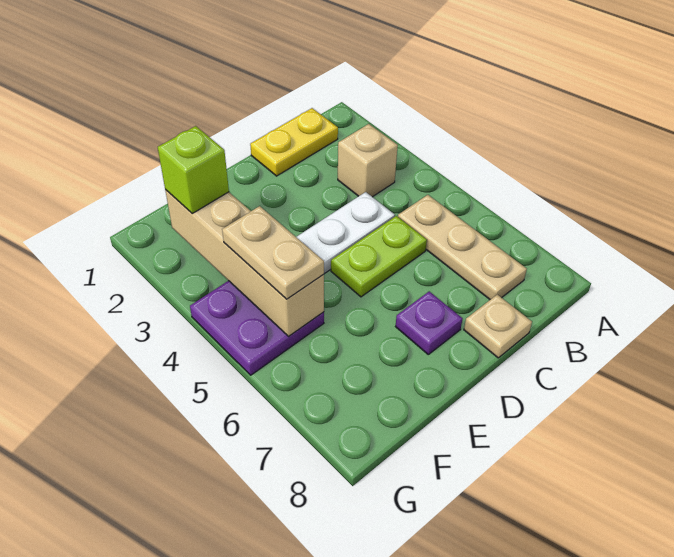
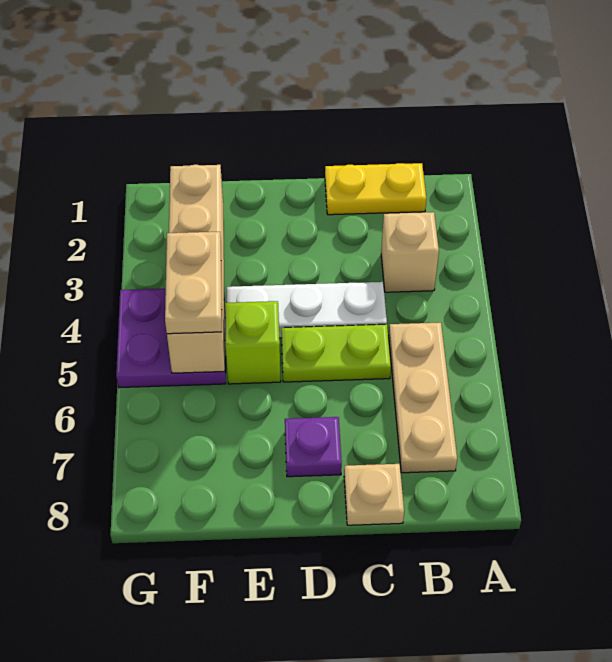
lime brick F2 level 3 -> lime brick E5 level 1

